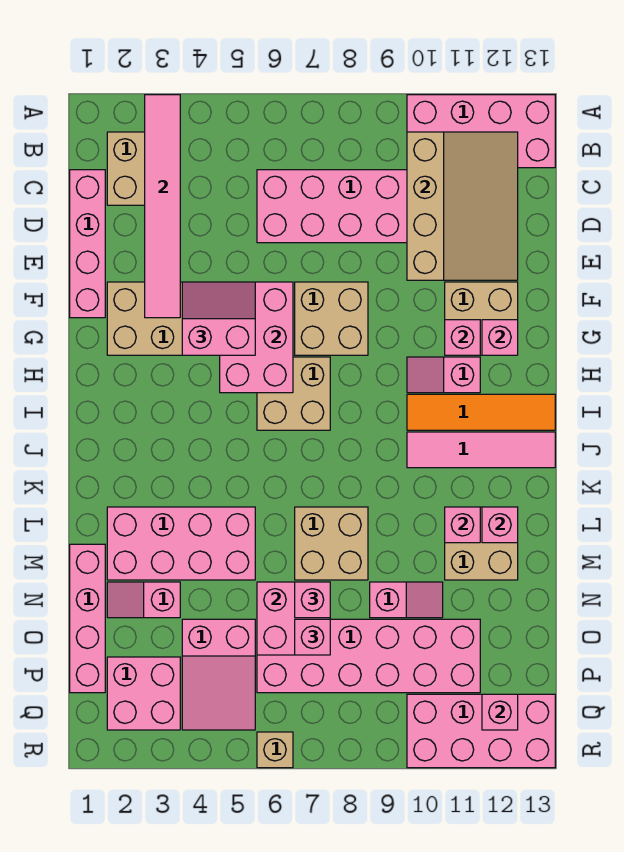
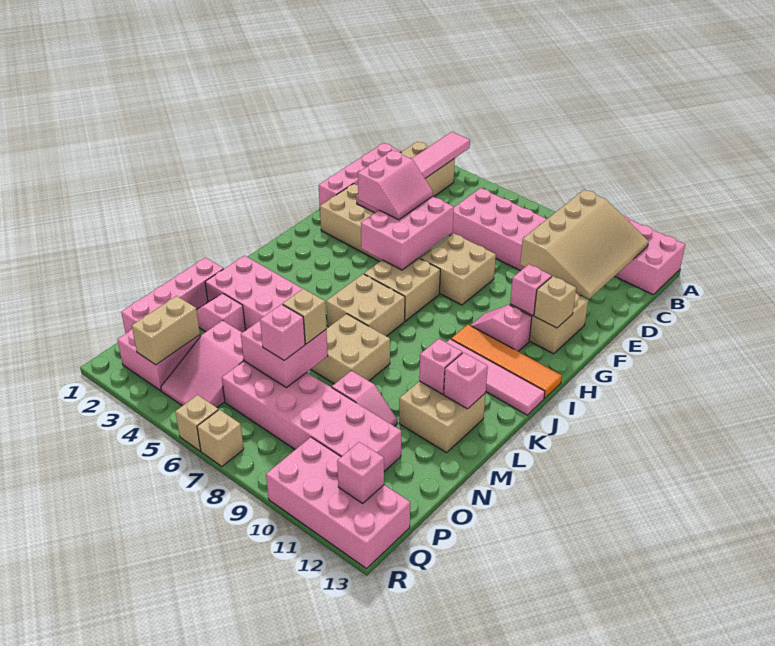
pink slope F4:G5 level 3 top G -> pink slope F4:G5 level 3 top 4
pink brick G12 level 2 -> tan brick G12 level 2
none -> tan brick J6:K7 level 1
pink brick N7 level 3 -> tan brick N7 level 3
none -> tan brick P3:Q3 level 2
none -> tan brick R7 level 1

